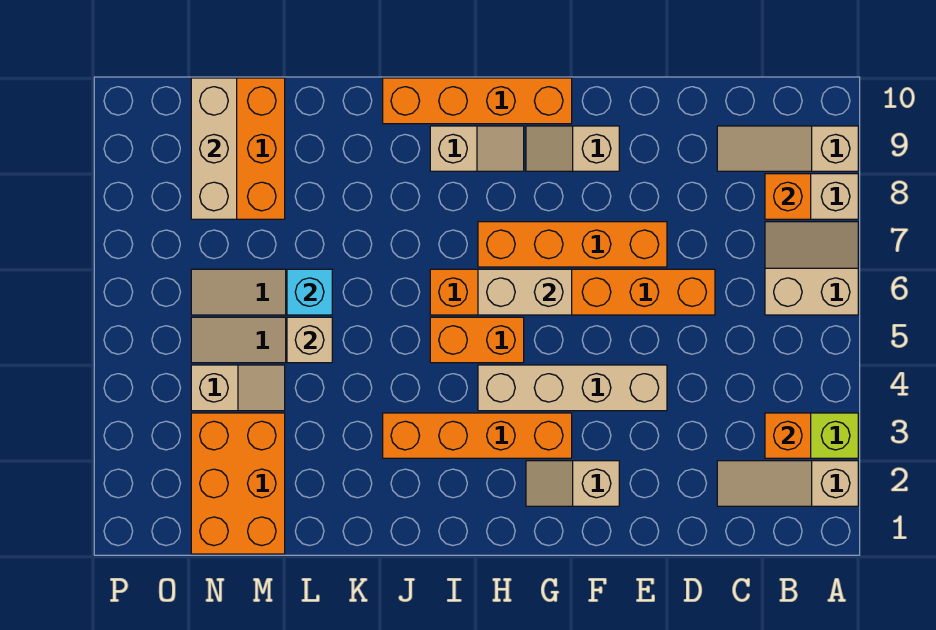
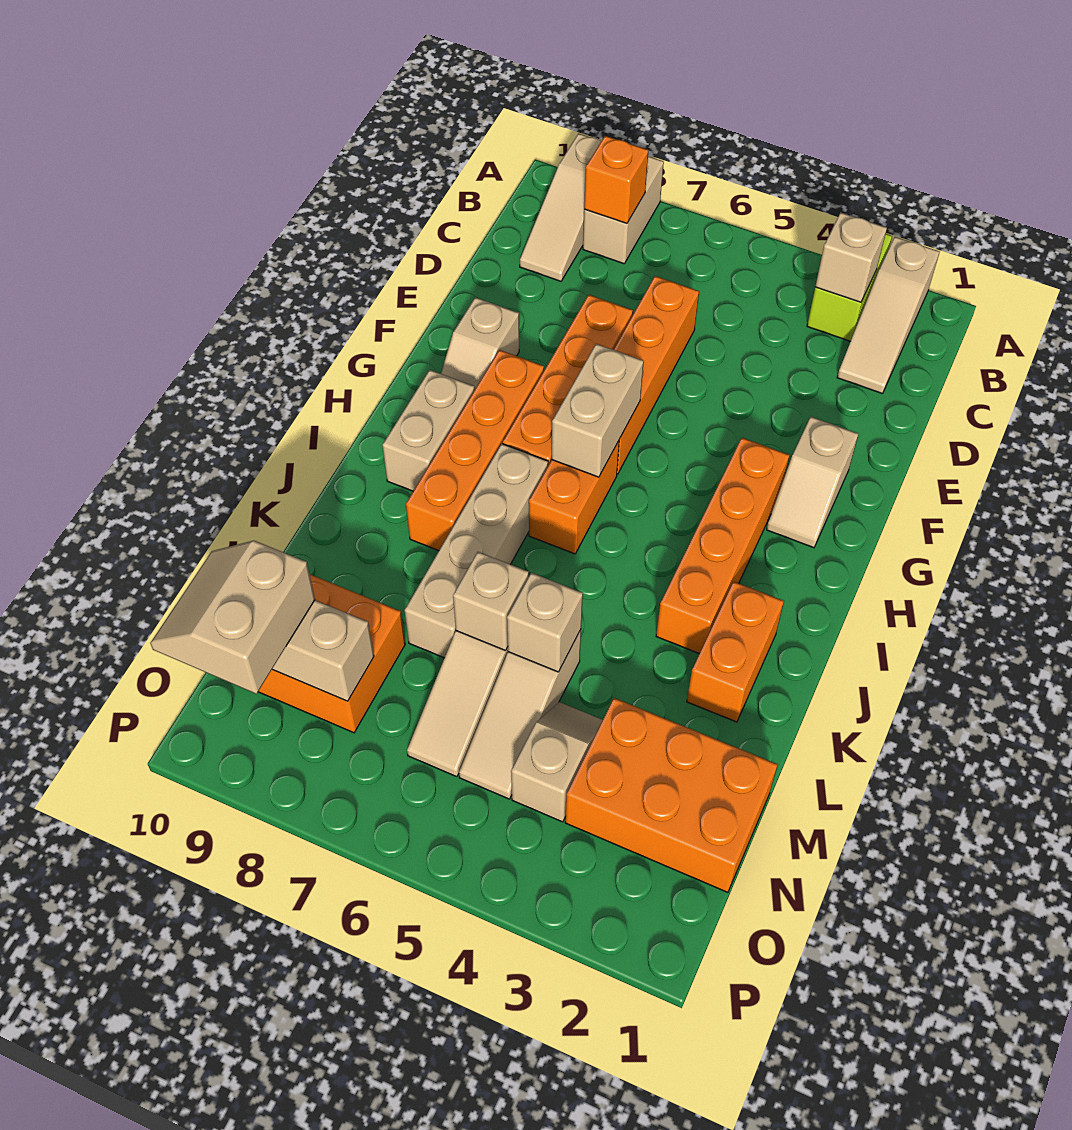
tan slope A6:B7 level 1 top 6 -> tan slope N9:O10 level 3 top 9
orange brick B3 level 2 -> tan brick B3 level 2
tan brick E4:H4 level 1 -> tan brick I7:L7 level 1
orange brick G10:J10 level 1 -> orange brick G8:J8 level 1
orange brick H5:I5 level 1 -> orange brick J2:K2 level 1
tan slope H9:I9 level 1 top I -> tan brick H9:I9 level 1
cyan brick L6 level 2 -> tan brick L6 level 2

